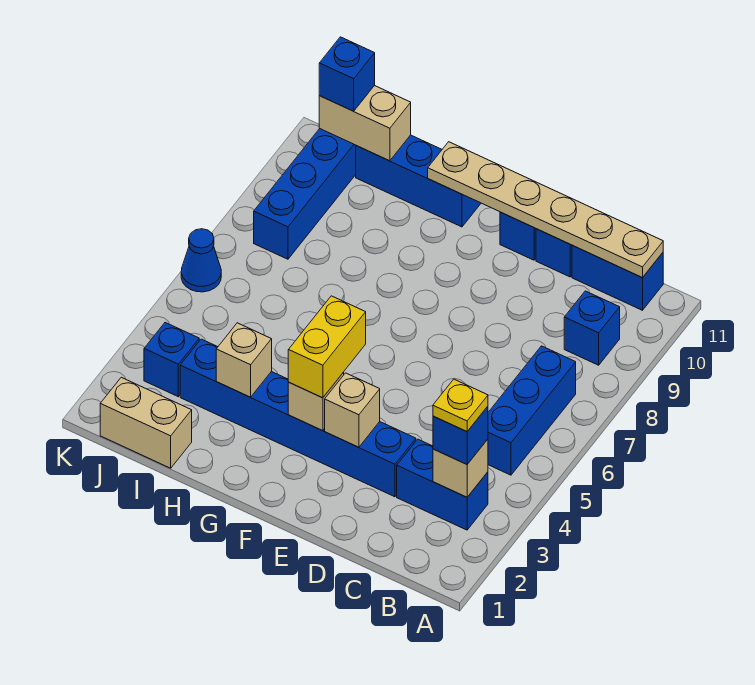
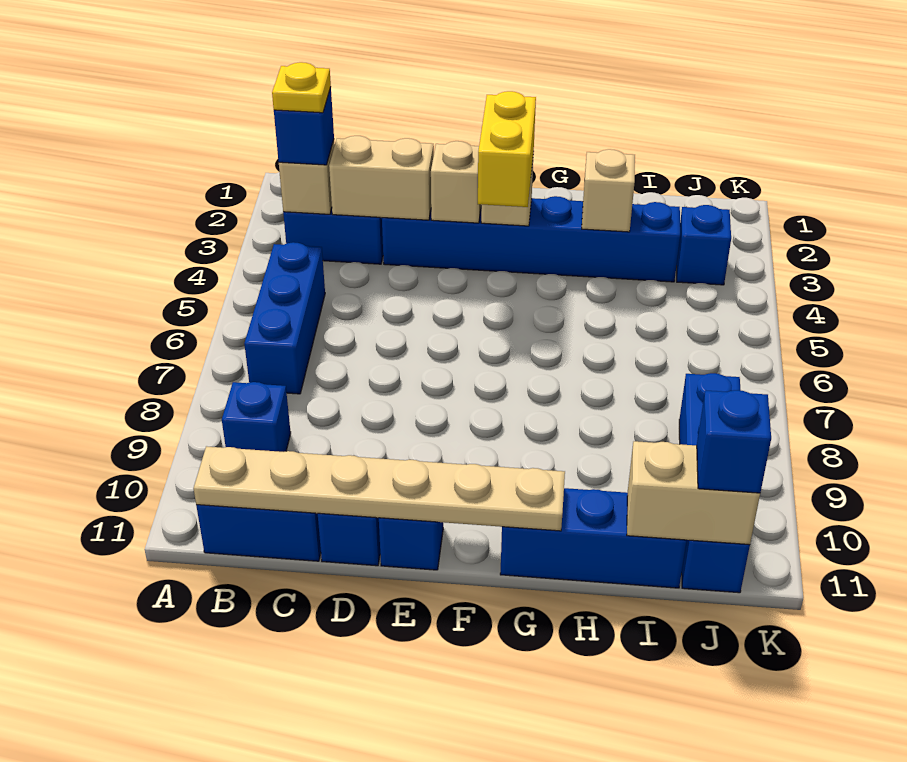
tan brick I1:J1 level 1 -> tan brick C3:D3 level 2
blue cone K6 level 1 -> none

